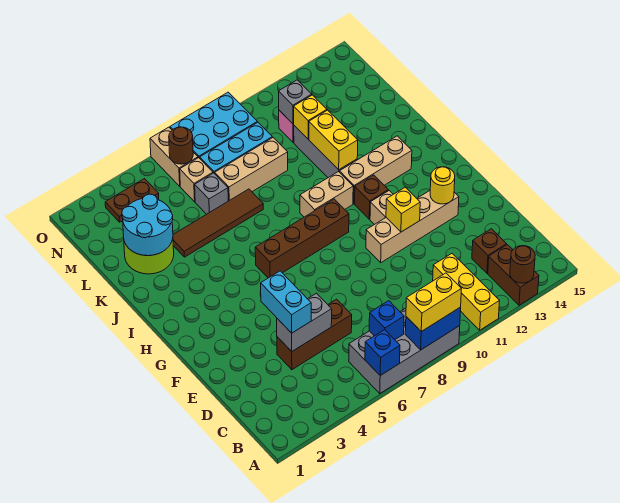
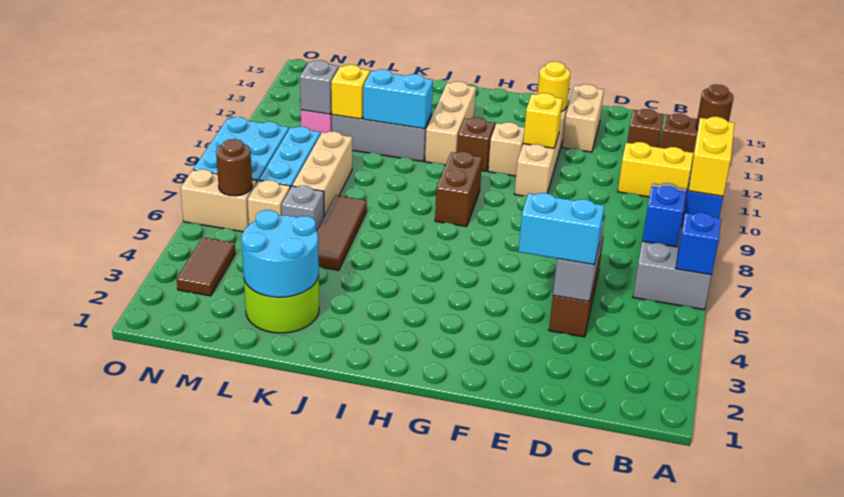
brown brick H6:H9 level 1 -> brown brick H8:H9 level 1
tan brick I9:I10 level 1 -> tan brick E13:E14 level 1
yellow brick J11:K11 level 2 -> cyan brick J11:K11 level 2
brown tile K4:K7 level 1 -> brown tile K5:K7 level 1
brown plate N3:N4 level 1 -> brown tile N3:N4 level 1

